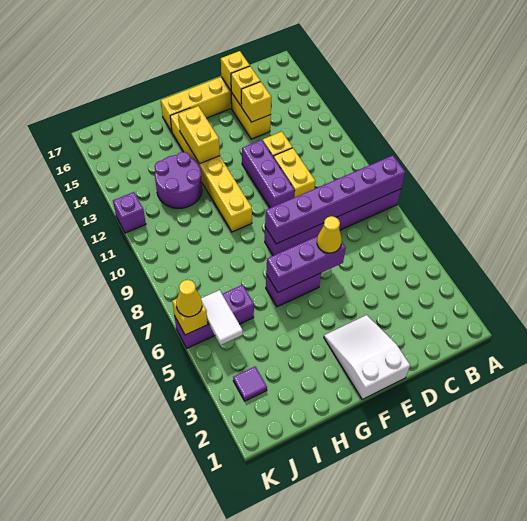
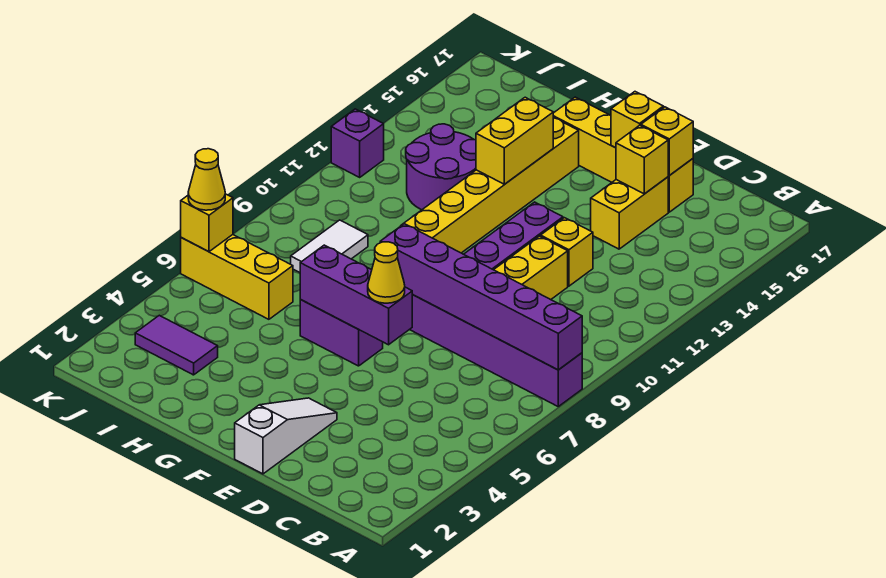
yellow brick D14 level 2 -> yellow brick E16 level 2
white slope E1:F3 level 1 top 1 -> white slope E1:E3 level 1 top 1
purple brick I6:K6 level 1 -> yellow brick I6:K6 level 1
purple tile J3 level 1 -> purple tile I3:J3 level 1
white tile J5:J6 level 2 -> white tile I8:I9 level 1

